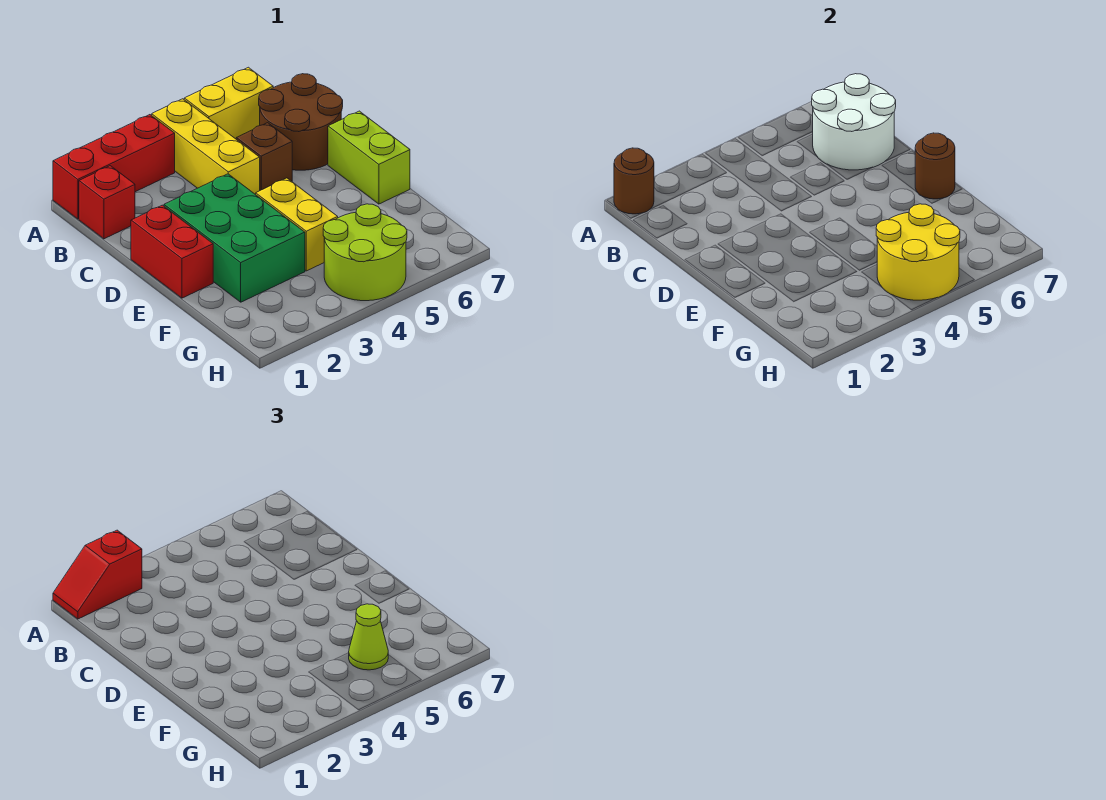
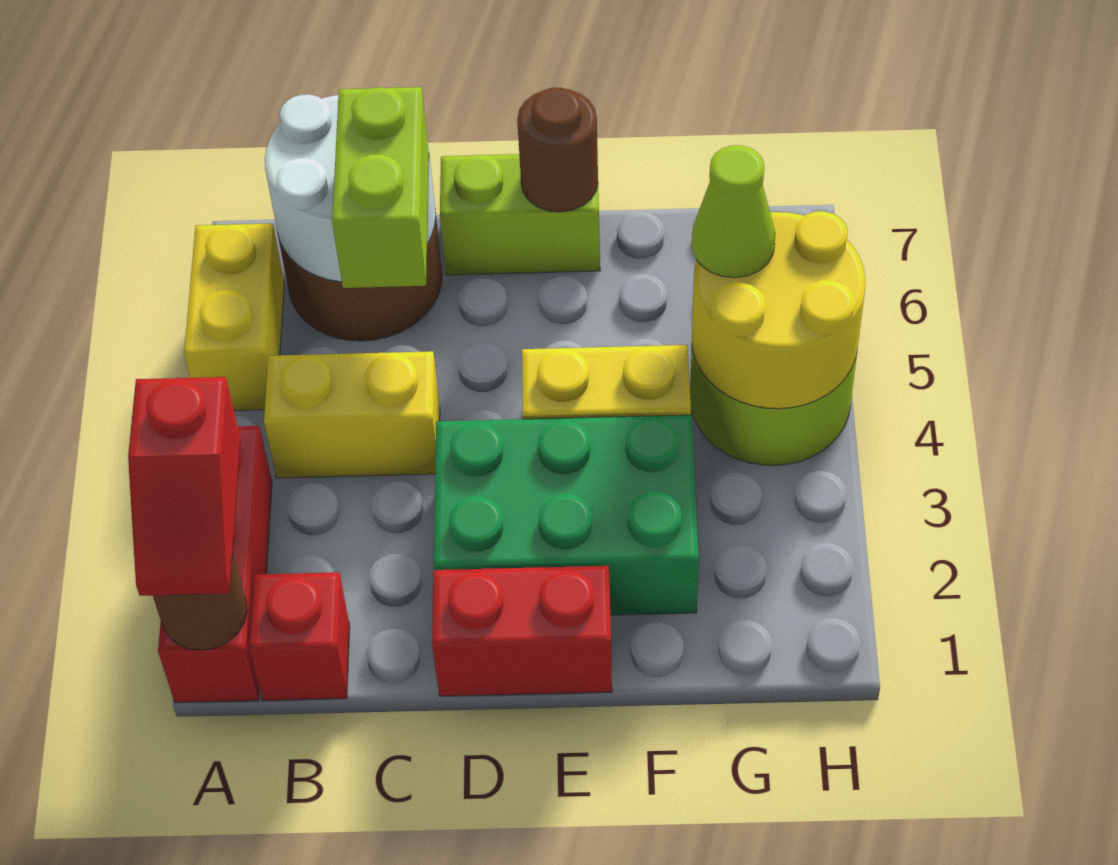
yellow brick A4:C4 level 1 -> yellow brick B4:C4 level 1
brown brick C5 level 1 -> none
none -> lime brick C5:C6 level 3

